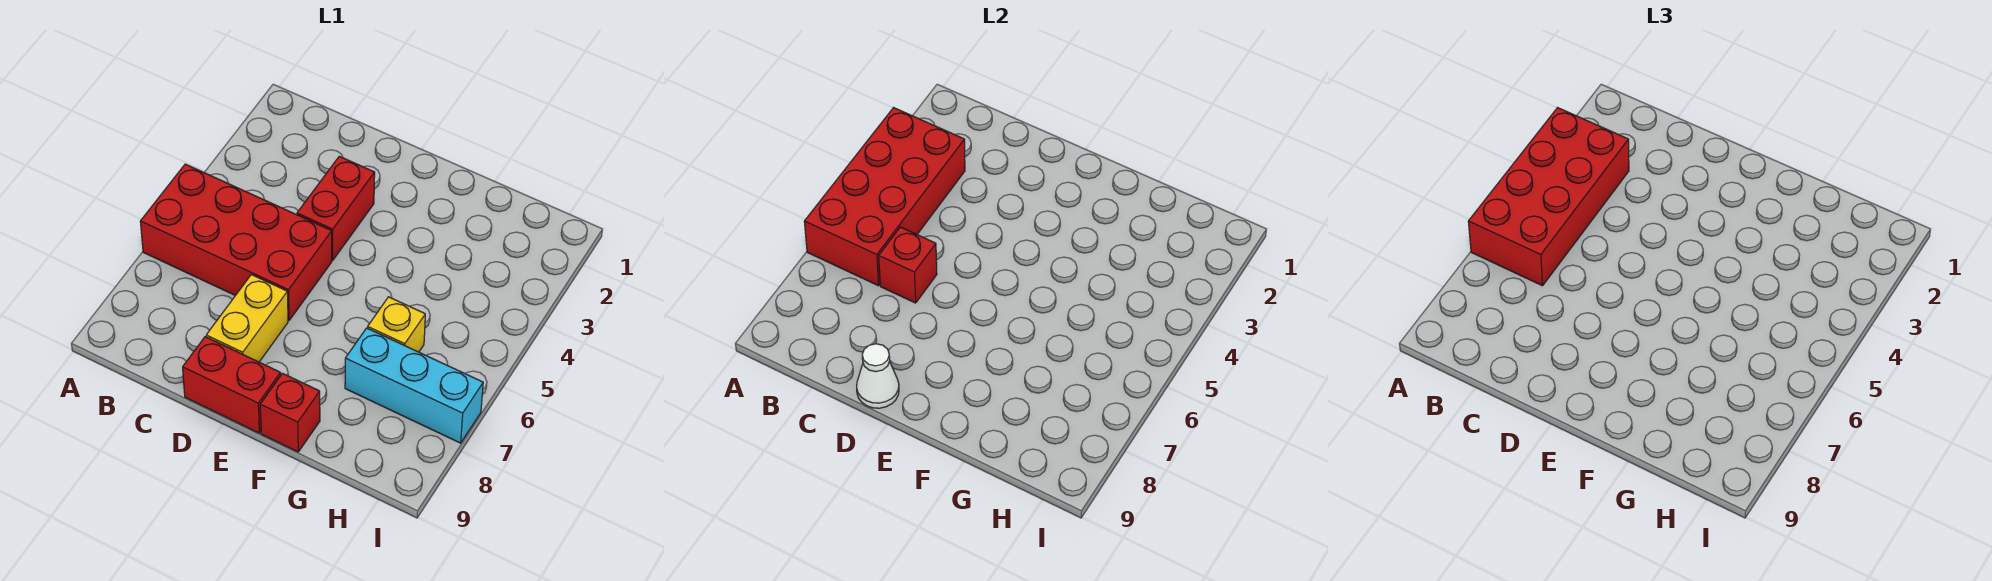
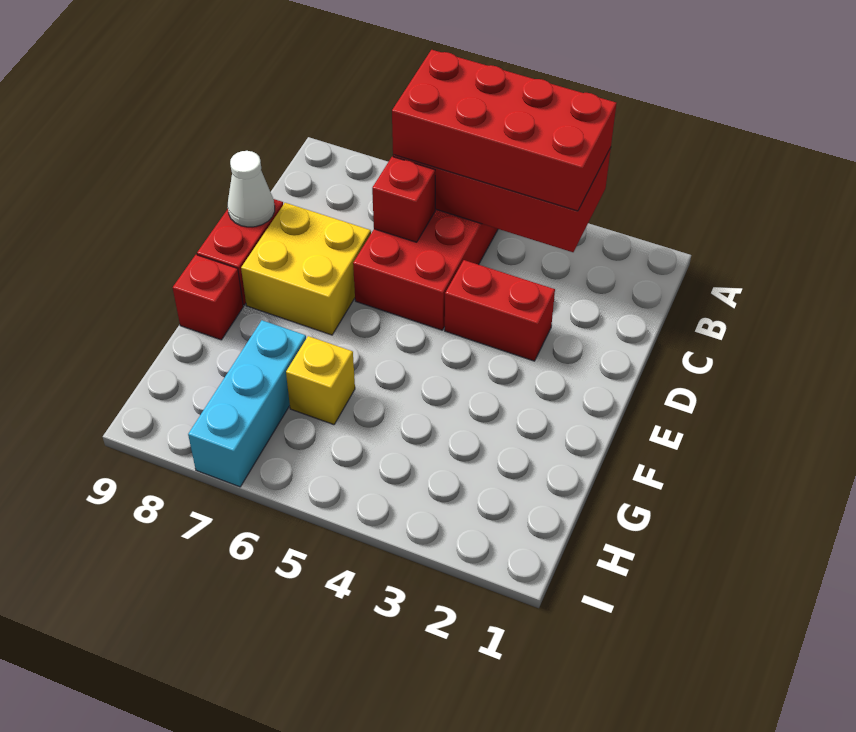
yellow brick D7:D8 level 1 -> yellow brick D7:E8 level 1

